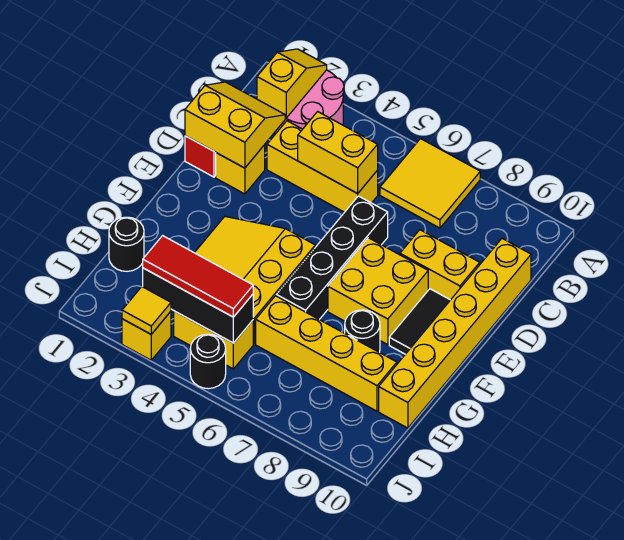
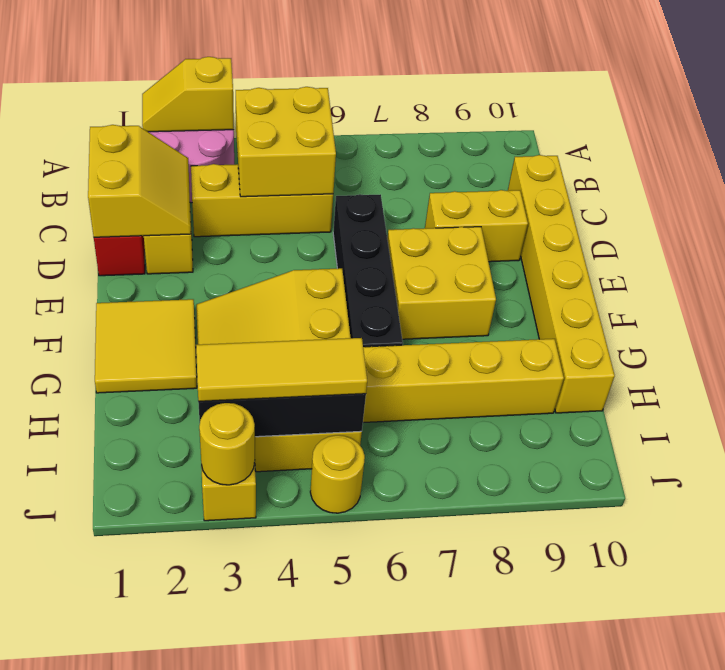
yellow slope A2:B2 level 2 top B -> yellow slope A2:A3 level 2 top 3
yellow tile A6:B7 level 1 -> yellow tile F1:G2 level 1
yellow slope C1:D2 level 2 top D -> yellow slope C1:D2 level 2 top 1
yellow brick C4:C5 level 2 -> yellow brick B4:C5 level 2
black tile E9:F9 level 1 -> none
black round brick G8 level 1 -> none
black round brick H1 level 1 -> none
red tile I3:I5 level 3 -> yellow tile I3:I5 level 3
yellow tile J3 level 2 -> yellow round brick J3 level 2
black round brick J5 level 1 -> yellow round brick J5 level 1

